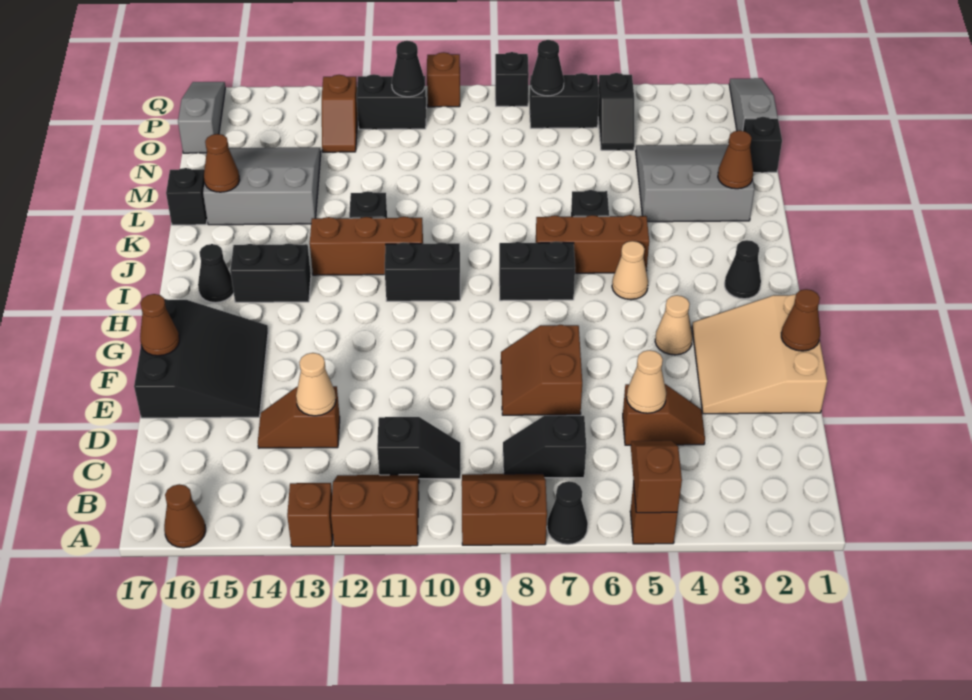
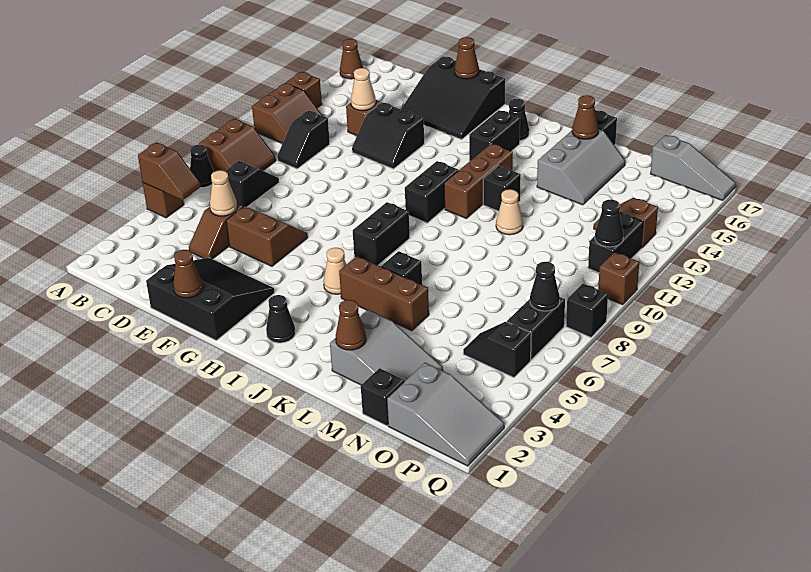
tan slope E1:G3 level 1 top 1 -> black slope E1:G3 level 1 top 1
brown slope E7:F8 level 1 top 7 -> brown slope E5:F6 level 1 top 5
none -> black slope E12:F13 level 1 top 13
tan cone G4 level 1 -> tan cone L11 level 1
brown brick J5:J7 level 1 -> brown brick J5:L5 level 1
grey slope L2:N4 level 1 top L -> grey slope L2:N3 level 1 top L
grey slope L14:N16 level 1 top L -> grey slope L14:M16 level 1 top L
grey slope O1:Q1 level 1 top O -> grey slope O1:Q2 level 1 top O

